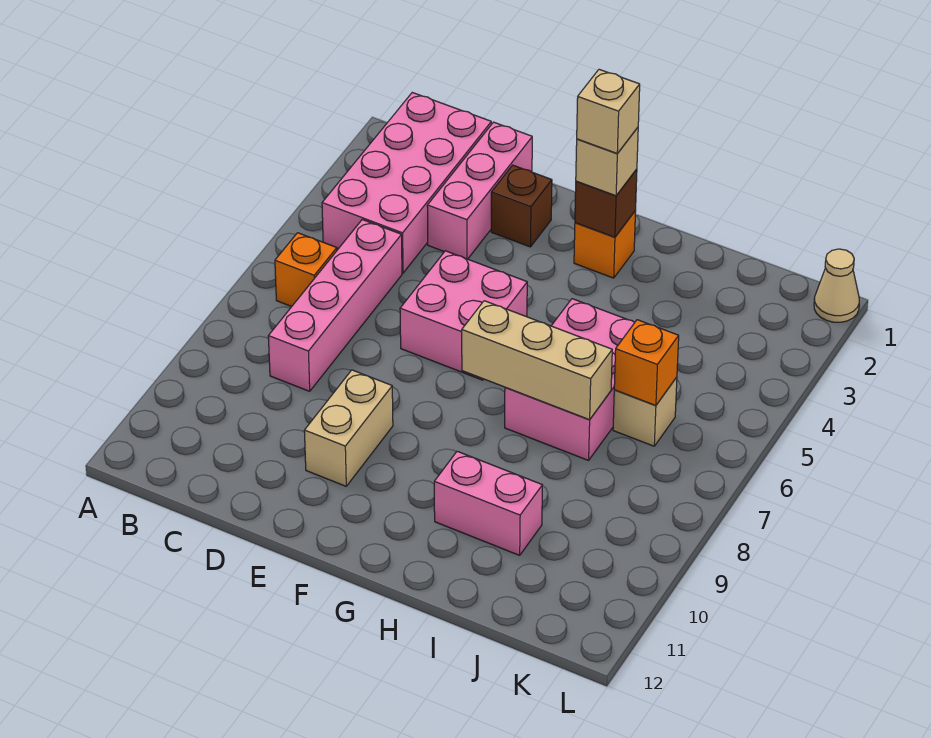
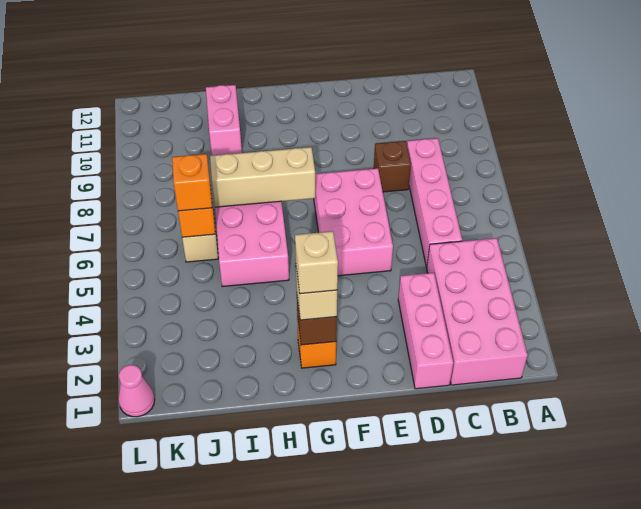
orange brick B6 level 1 -> orange brick J6 level 3
brown brick E2 level 1 -> brown brick D8 level 1
pink brick E5:F6 level 1 -> pink brick E5:F7 level 1
tan brick E9:E10 level 1 -> none
pink brick H10:I10 level 1 -> pink brick I10:I11 level 1
tan cone L1 level 1 -> pink cone L1 level 1

